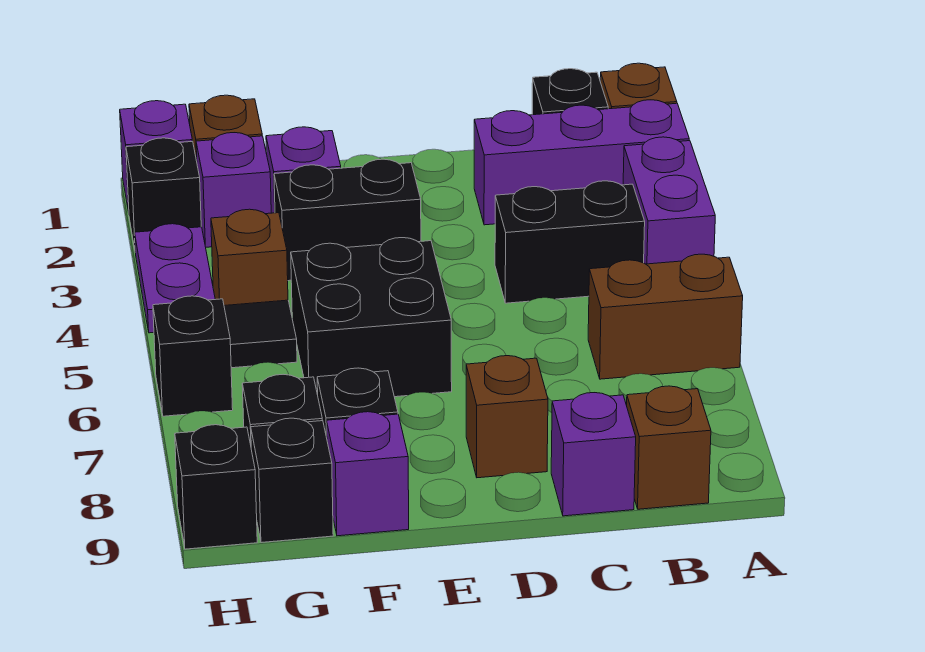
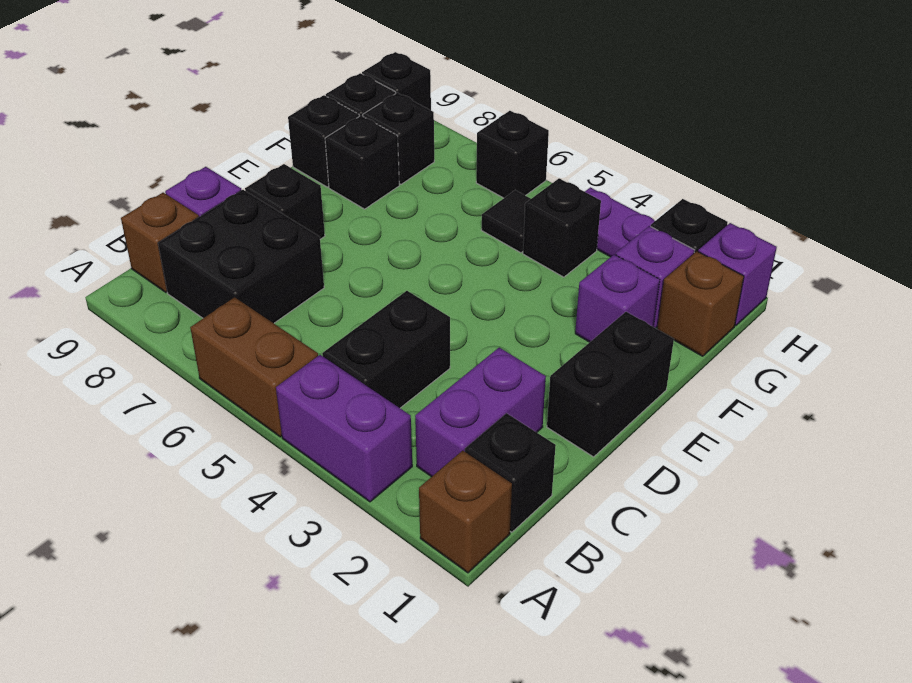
purple brick A2:C2 level 1 -> purple brick B2:C2 level 1
brown brick A6:B6 level 1 -> brown brick A5:A6 level 1
brown brick D8 level 1 -> black brick D8 level 1
black brick E3:F3 level 1 -> black brick D1:E1 level 1
black brick E5:F6 level 1 -> black brick B7:C8 level 1
purple brick F9 level 1 -> black brick F9 level 1
brown brick G4 level 1 -> black brick G4 level 1

